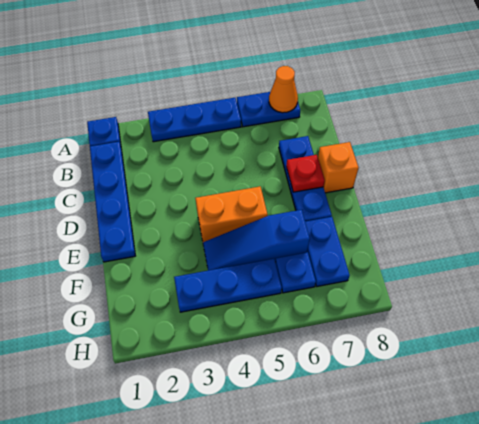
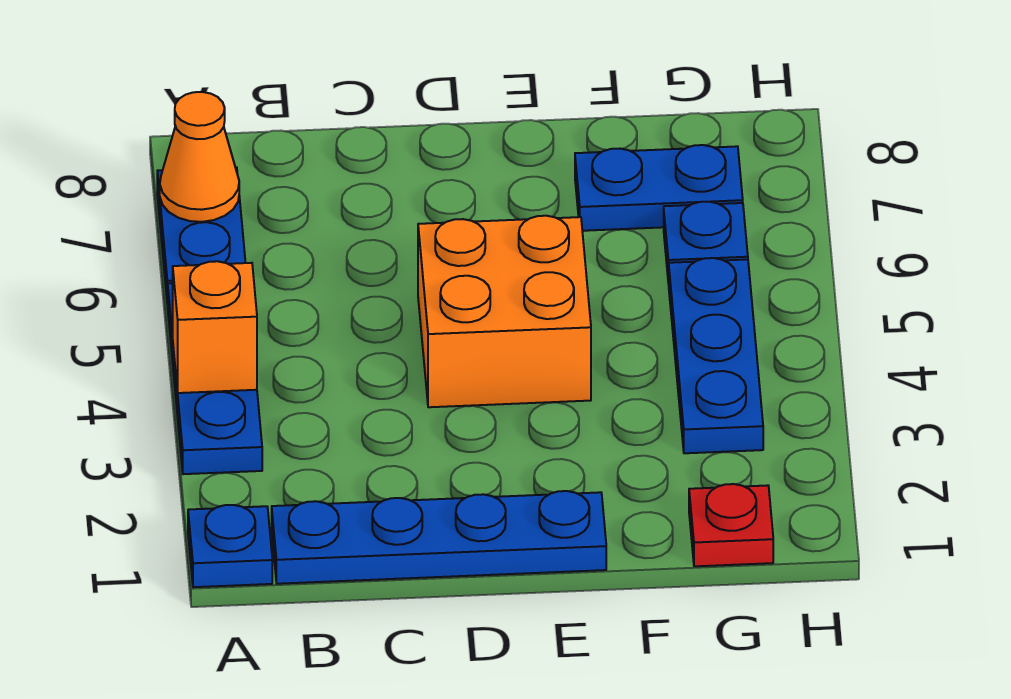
blue plate C7:E7 level 1 -> none
red plate D7 level 2 -> red plate G1 level 1
orange brick D8 level 1 -> orange brick A4 level 2
orange brick E4:E5 level 1 -> orange brick D4:E5 level 1
blue slope F4:F6 level 1 top 6 -> none

